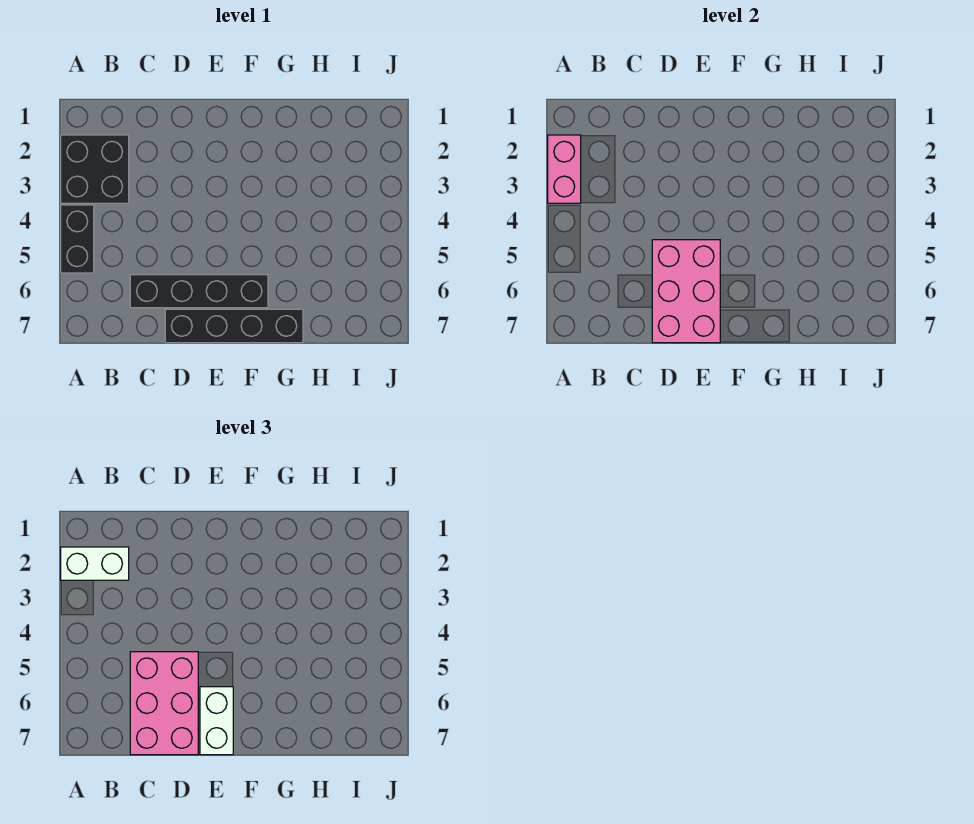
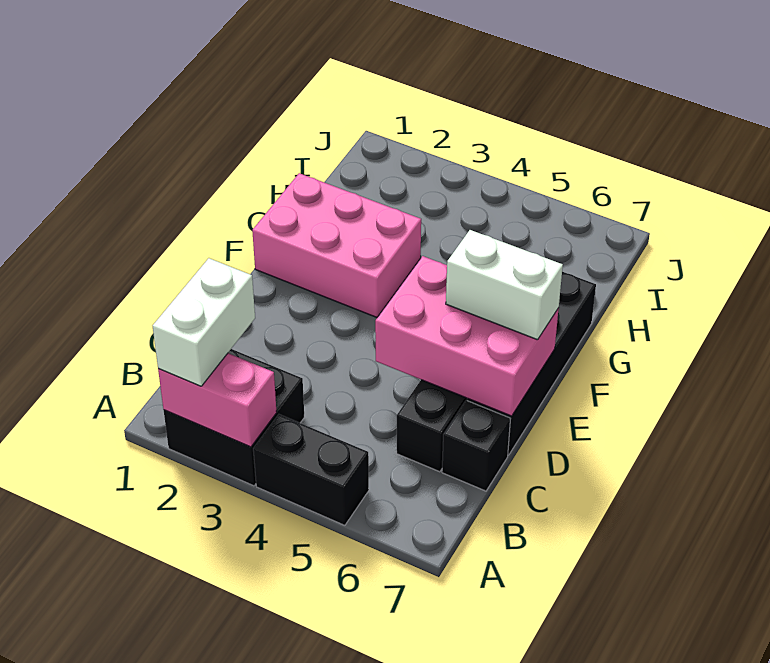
pink brick C5:D7 level 3 -> pink brick F1:G3 level 1
none -> black brick C7 level 1

